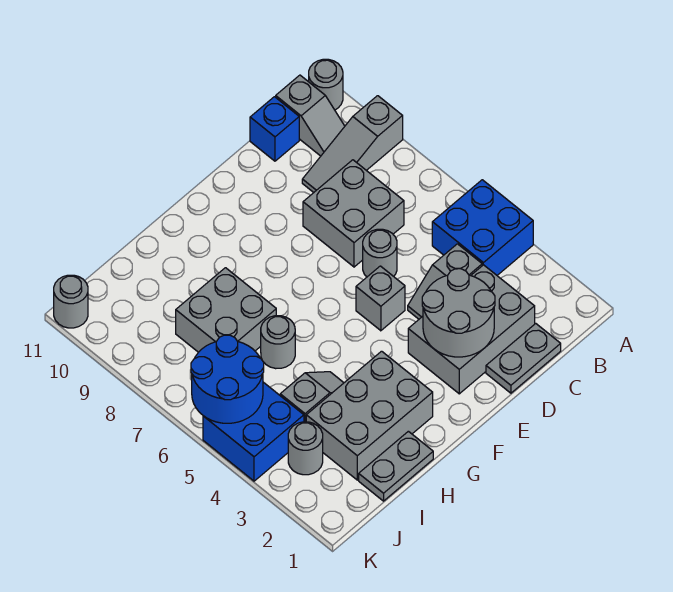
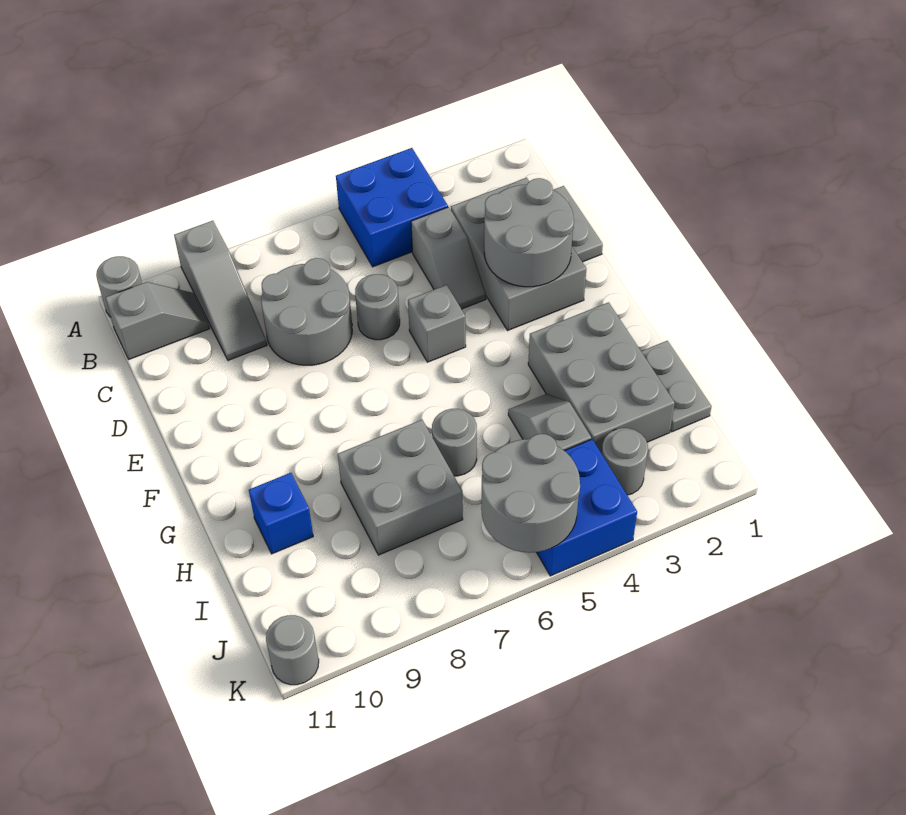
grey brick C7:D8 level 1 -> grey round brick C7:D8 level 1
blue brick C11 level 1 -> blue brick H10 level 1
blue round brick J5:K6 level 2 -> grey round brick J5:K6 level 2

